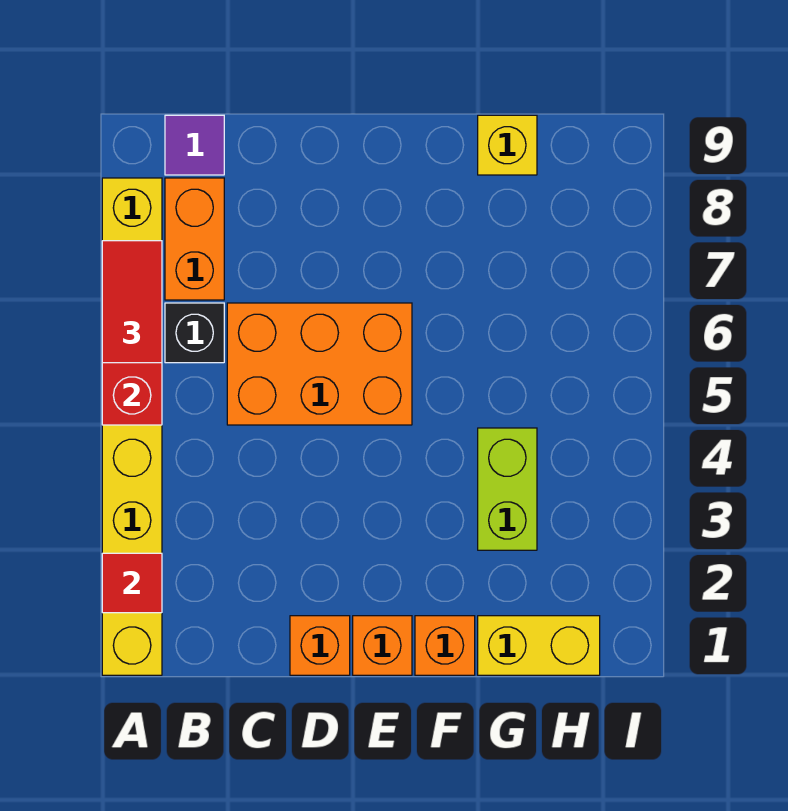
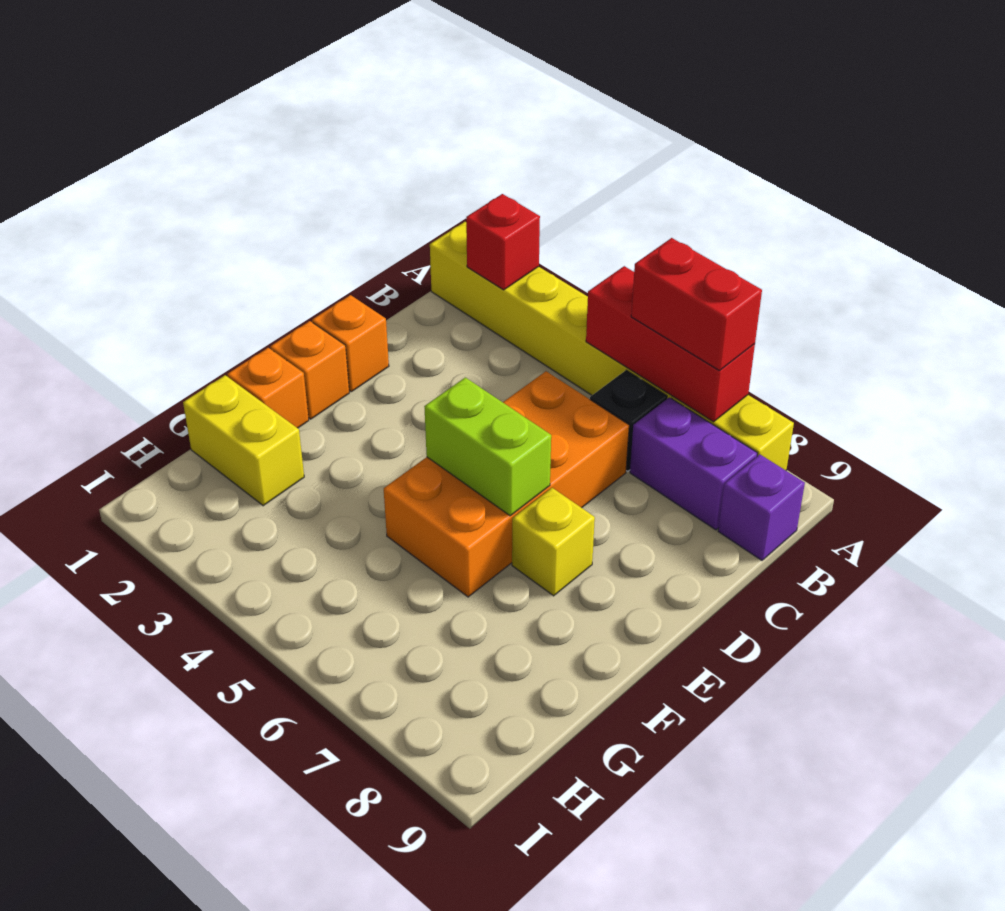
red tile A2 level 2 -> red brick A2 level 2
red tile A6:A7 level 3 -> red brick A6:A7 level 3
orange brick B7:B8 level 1 -> purple brick B7:B8 level 1
purple tile B9 level 1 -> purple brick B9 level 1
orange brick C5:E6 level 1 -> orange brick C5:F6 level 1
yellow brick G1:H1 level 1 -> yellow brick G1:G2 level 1
lime brick G3:G4 level 1 -> lime brick E5:E6 level 2
yellow brick G9 level 1 -> yellow brick E7 level 1

